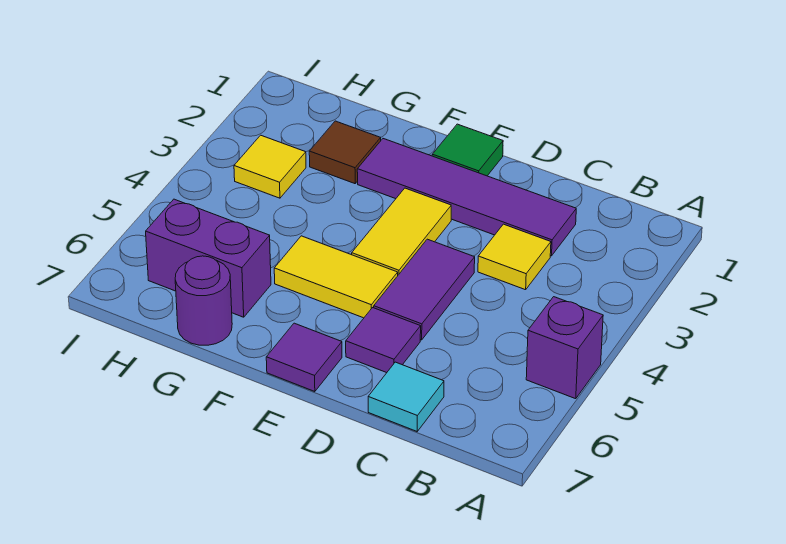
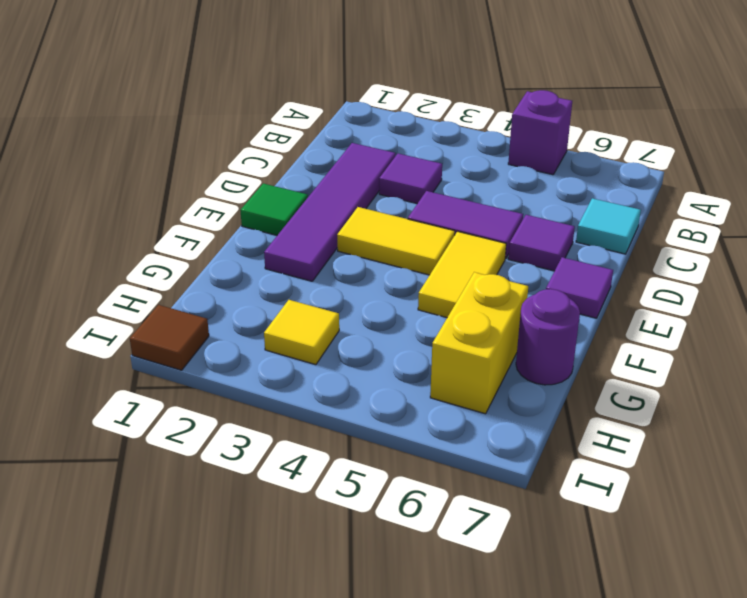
yellow tile C3 level 1 -> purple tile C3 level 1
brown tile G2 level 1 -> brown tile I1 level 1
purple brick G6:H6 level 1 -> yellow brick G6:H6 level 1

